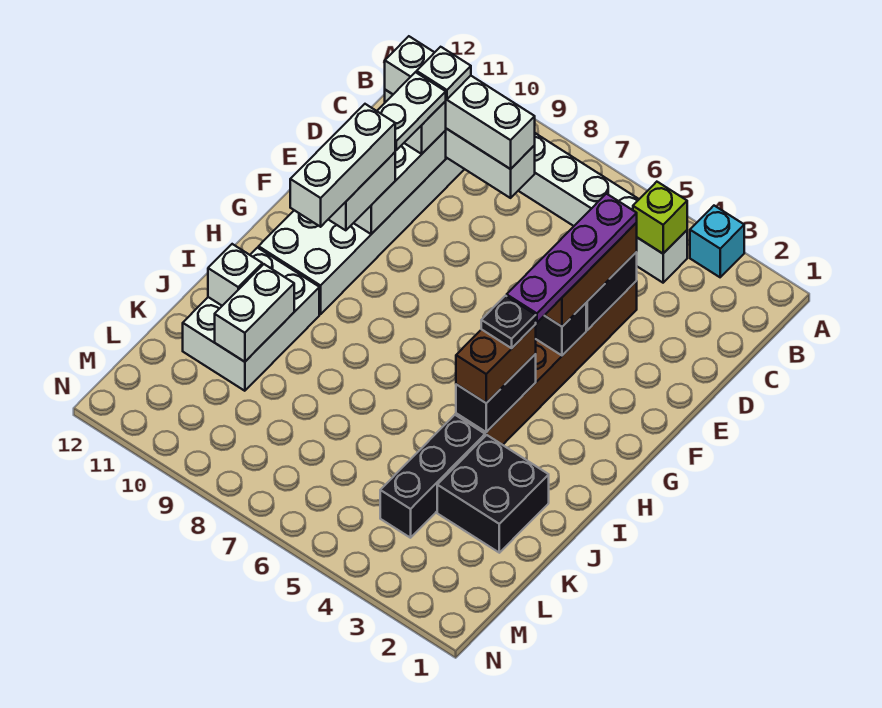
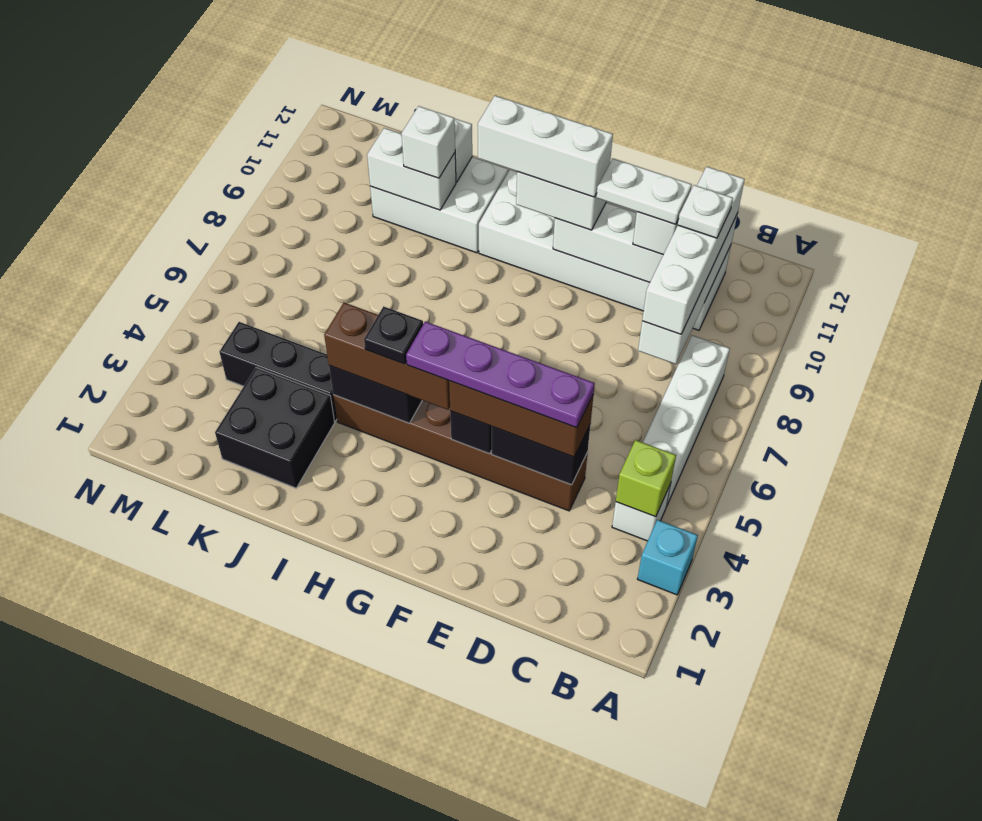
brown brick H4:I4 level 3 -> brown brick G4:I4 level 3
none -> white brick J10 level 3

